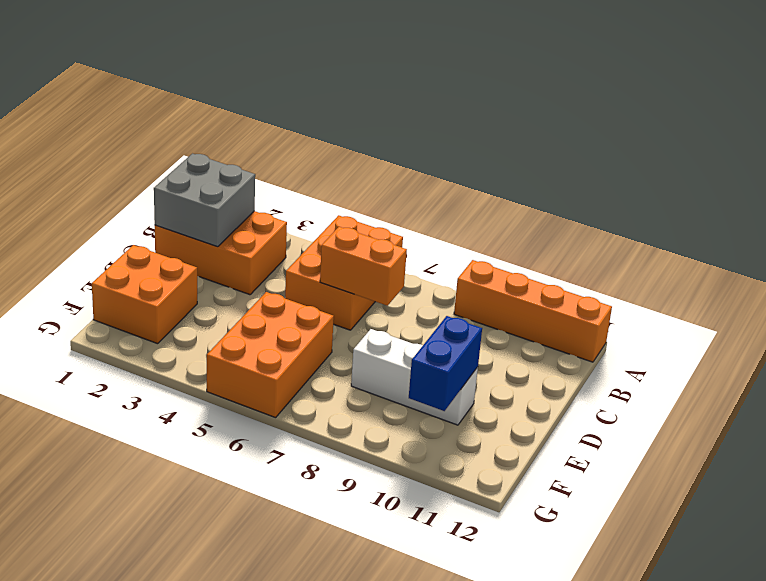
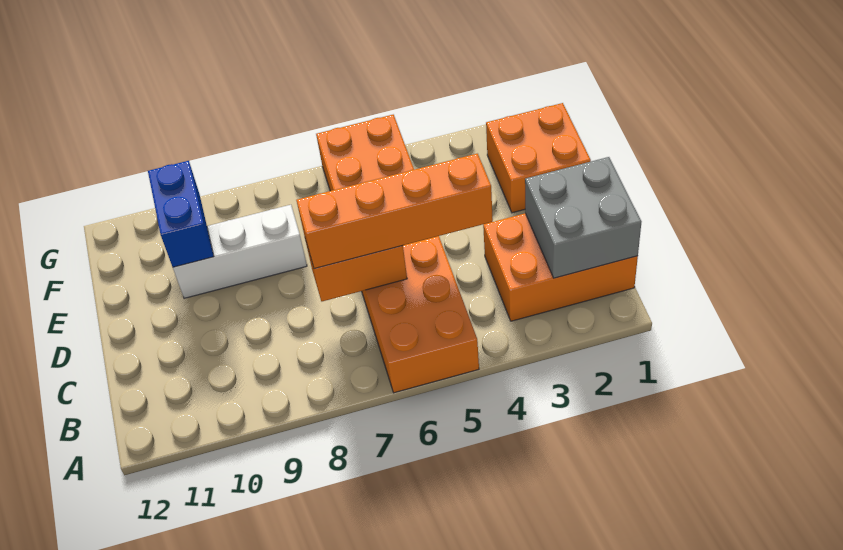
orange brick A9:A12 level 1 -> orange brick C4:C7 level 3

